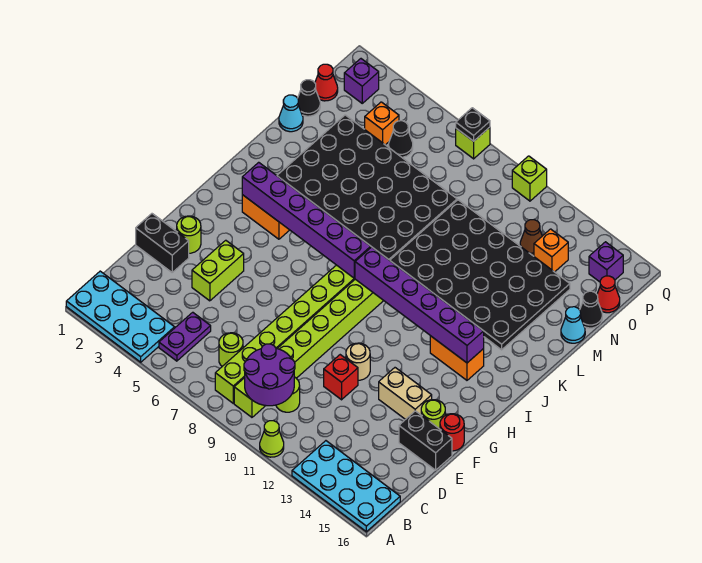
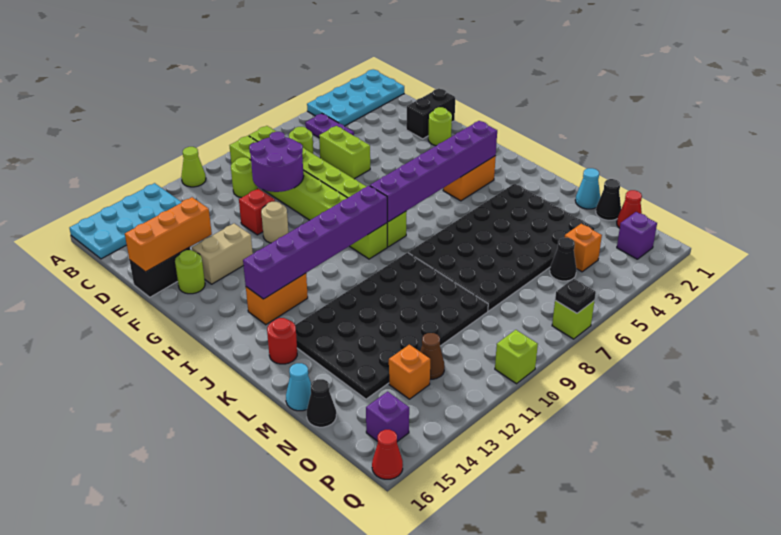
purple round brick B9:C10 level 2 -> purple round brick D9:E10 level 2
lime brick E4:F4 level 1 -> lime brick D6:E6 level 1
none -> orange brick E14:E16 level 2
red round brick F16 level 1 -> red round brick K15 level 1
red cone O16 level 1 -> red cone Q16 level 1

